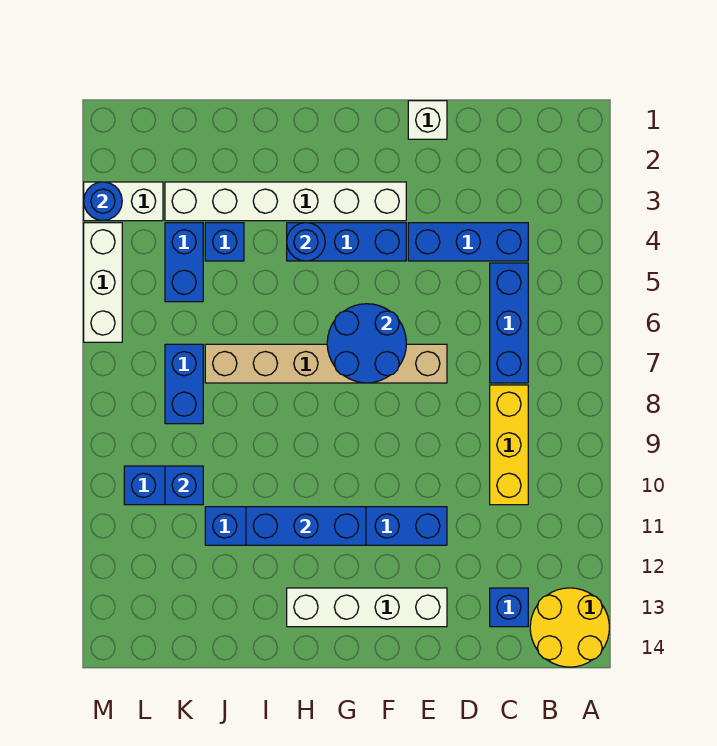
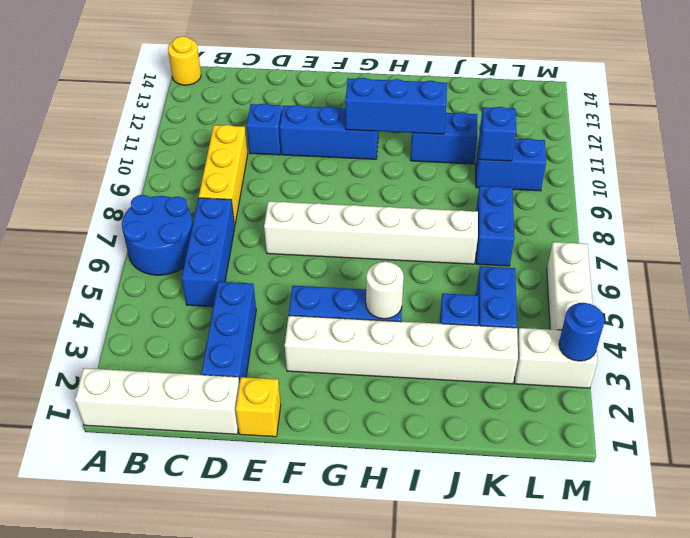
yellow round brick A13:B14 level 1 -> yellow round brick A14 level 1
blue brick C4:E4 level 1 -> blue brick D2:D4 level 1
blue brick C13 level 1 -> blue brick D11 level 1
white brick E1 level 1 -> yellow brick E1 level 1
tan brick E7:J7 level 1 -> white brick E7:J7 level 1
white brick E13:H13 level 1 -> white brick A1:D1 level 1
blue round brick F6:G7 level 2 -> blue round brick A6:B7 level 1
blue round brick H4 level 2 -> white round brick H4 level 2

